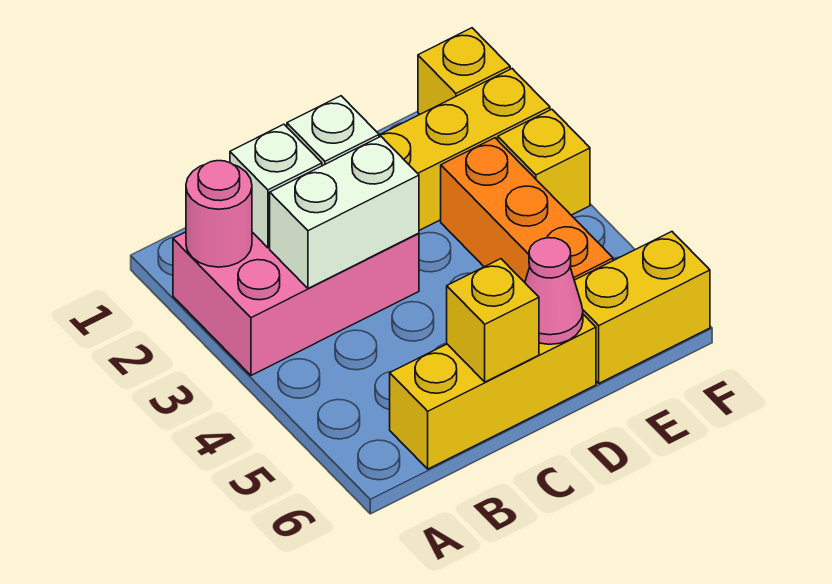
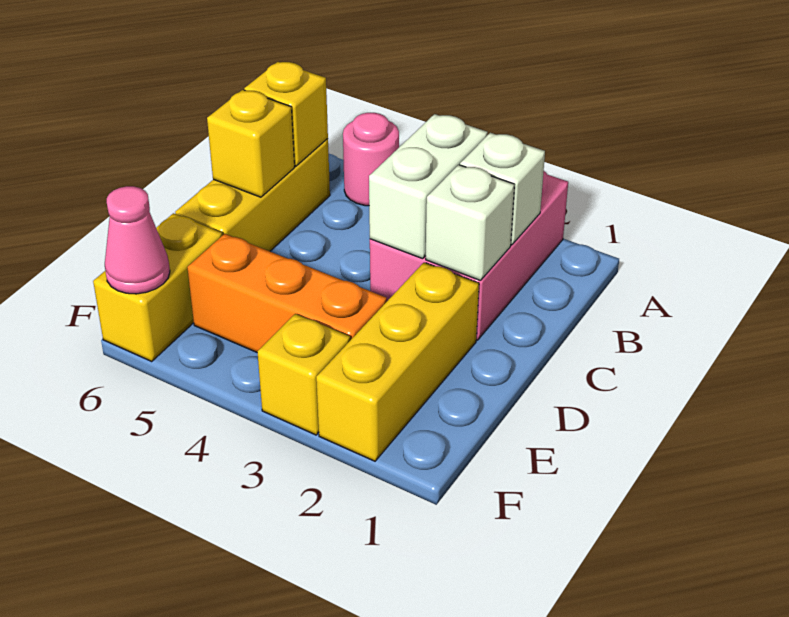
pink round brick A2 level 2 -> pink round brick A5 level 1
pink cone D6 level 2 -> pink cone F6 level 2
yellow brick F1 level 1 -> yellow brick B6 level 2

